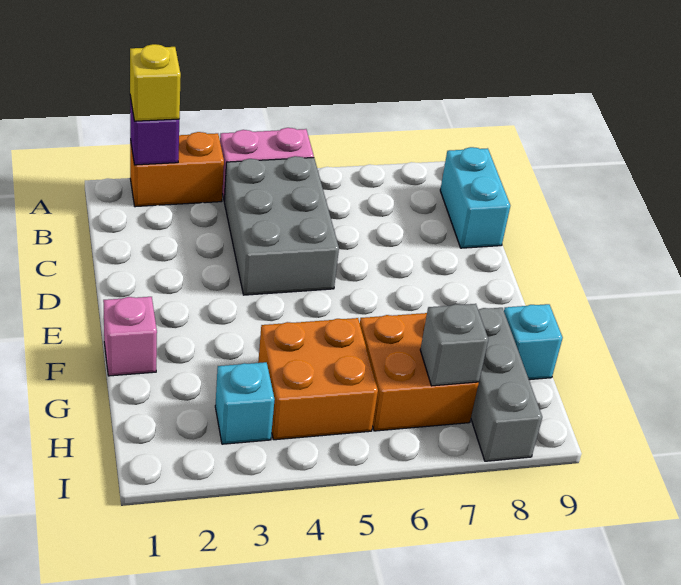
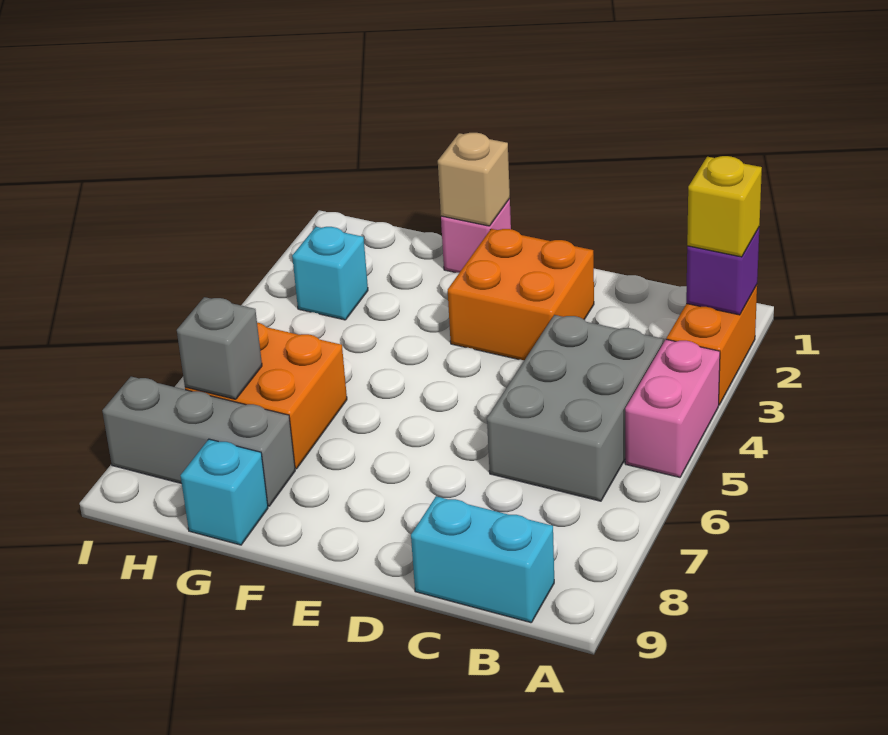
grey brick B4:D5 level 1 -> grey brick B4:C6 level 1
none -> tan brick F1 level 2
orange brick G4:H5 level 1 -> orange brick D2:E3 level 1

